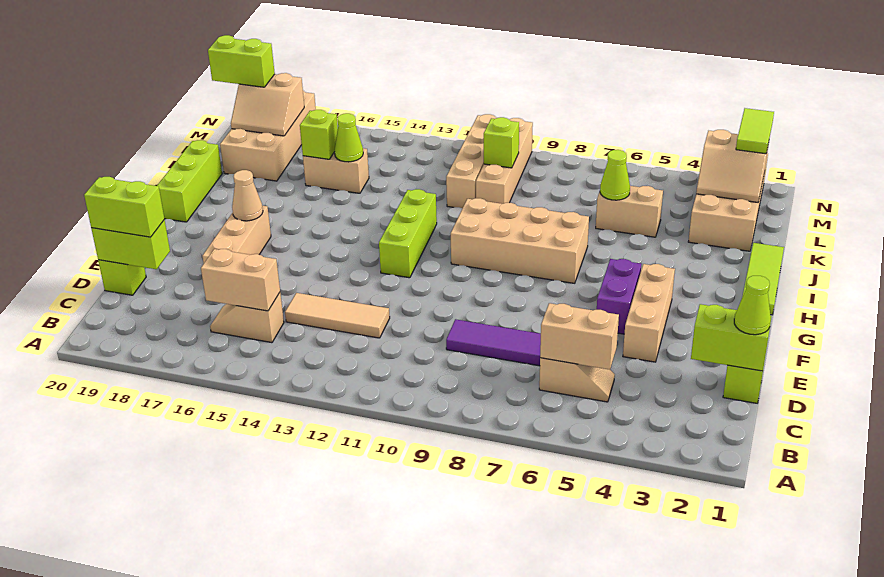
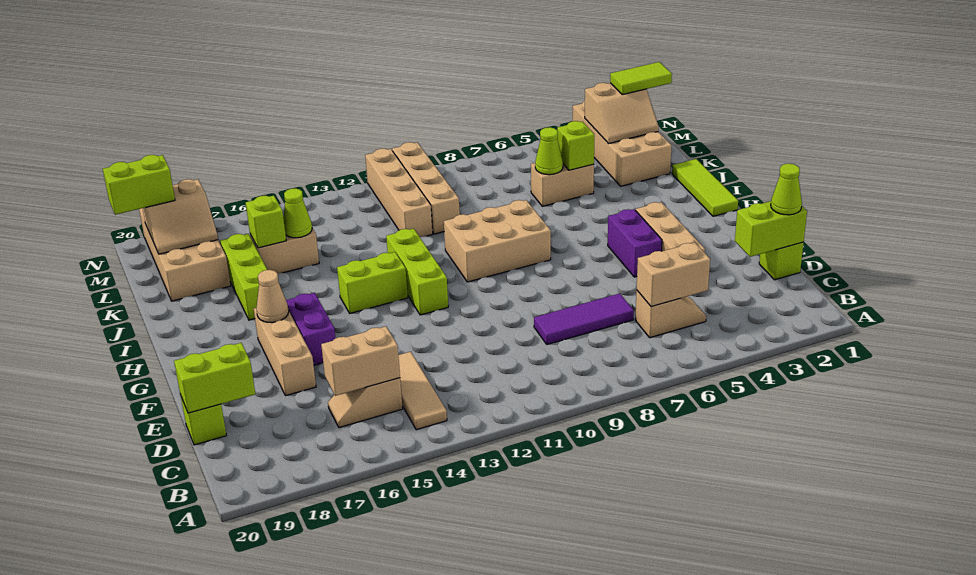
tan tile D12:D14 level 1 -> tan tile B14:D14 level 1
lime brick D19:D20 level 3 -> lime brick H13:H14 level 1
none -> purple brick F16:G16 level 1
tan brick H7:I10 level 1 -> tan brick H8:I10 level 1
lime brick H20:J20 level 1 -> lime brick I17:K17 level 1
lime brick L10 level 2 -> lime brick K5 level 2
lime tile M2:N2 level 3 -> lime tile M1:M2 level 3

